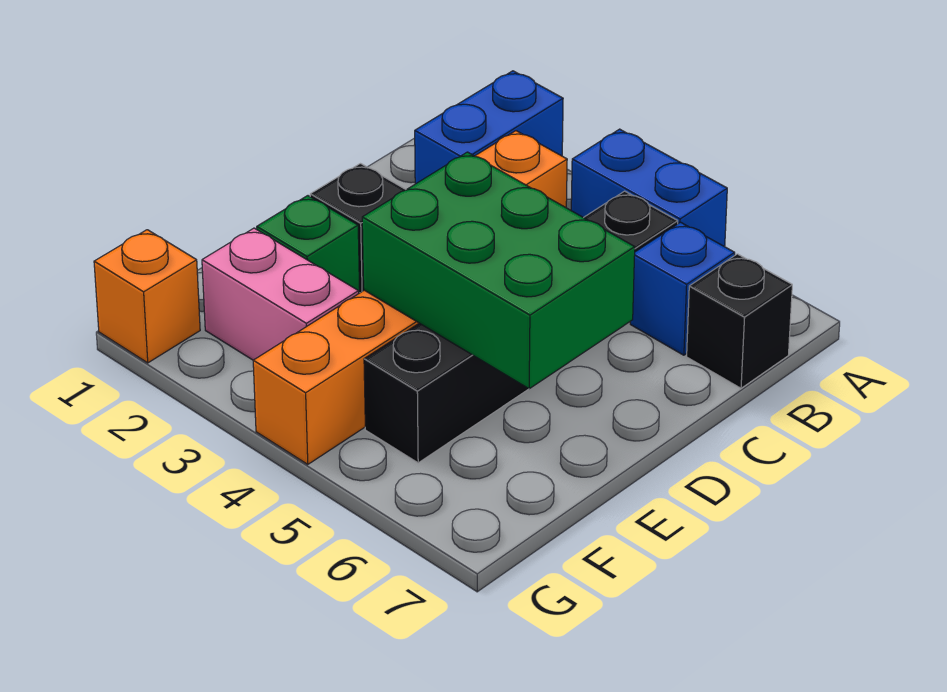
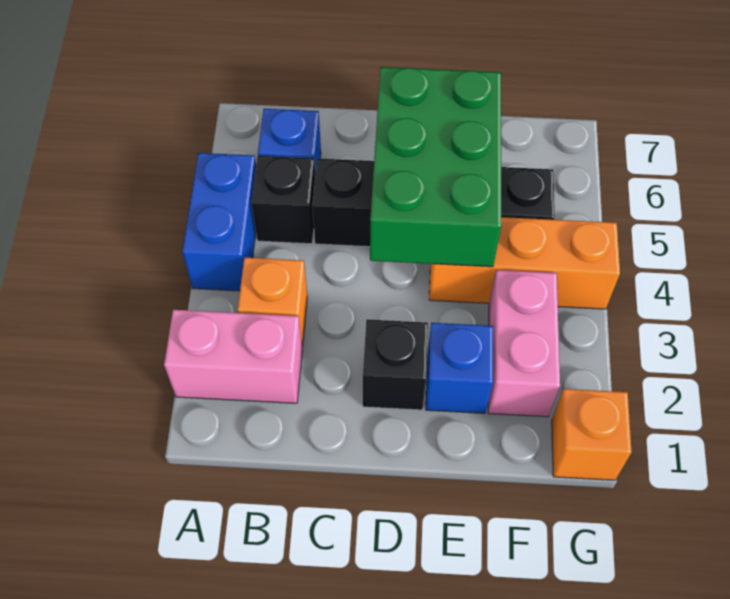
blue brick A2:B2 level 1 -> pink brick A2:B2 level 1
black brick B7 level 1 -> none
green brick E2 level 1 -> blue brick E2 level 1

